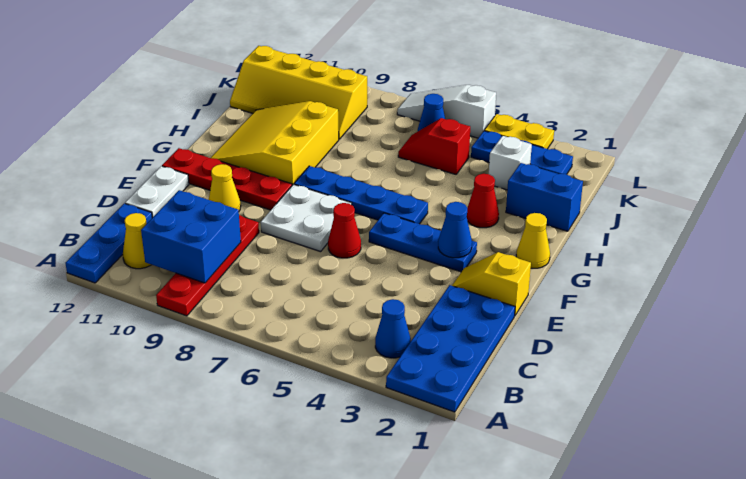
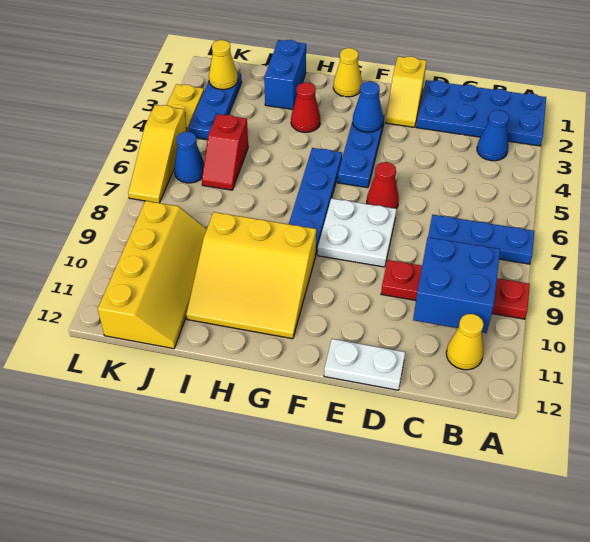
blue plate A12:C12 level 1 -> blue plate A7:C7 level 1
yellow cone E10 level 1 -> yellow cone K2 level 2
red plate F9:F12 level 1 -> none
white brick J3 level 1 -> none
white slope L5:L7 level 1 top 5 -> yellow slope L5:L7 level 1 top 5

